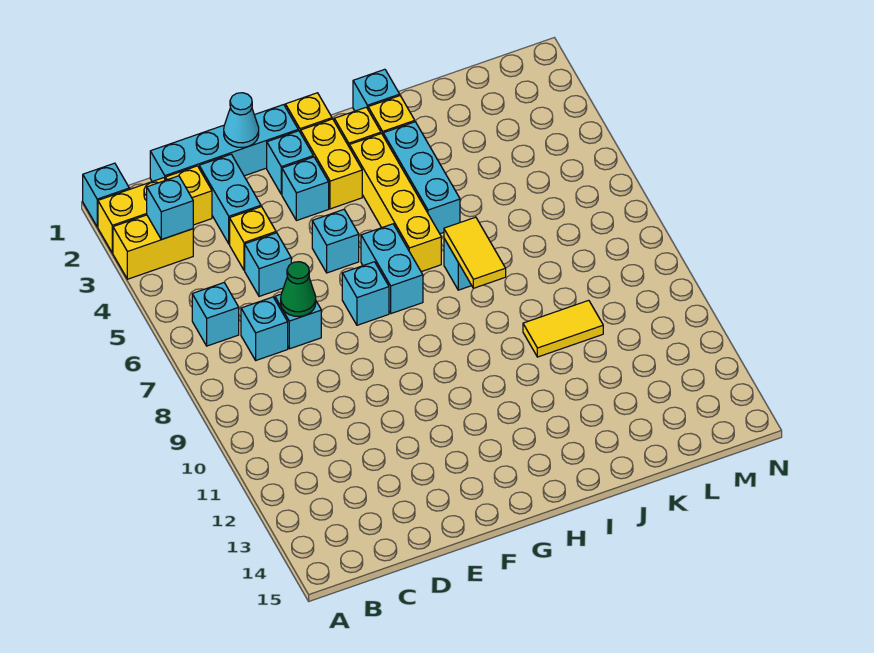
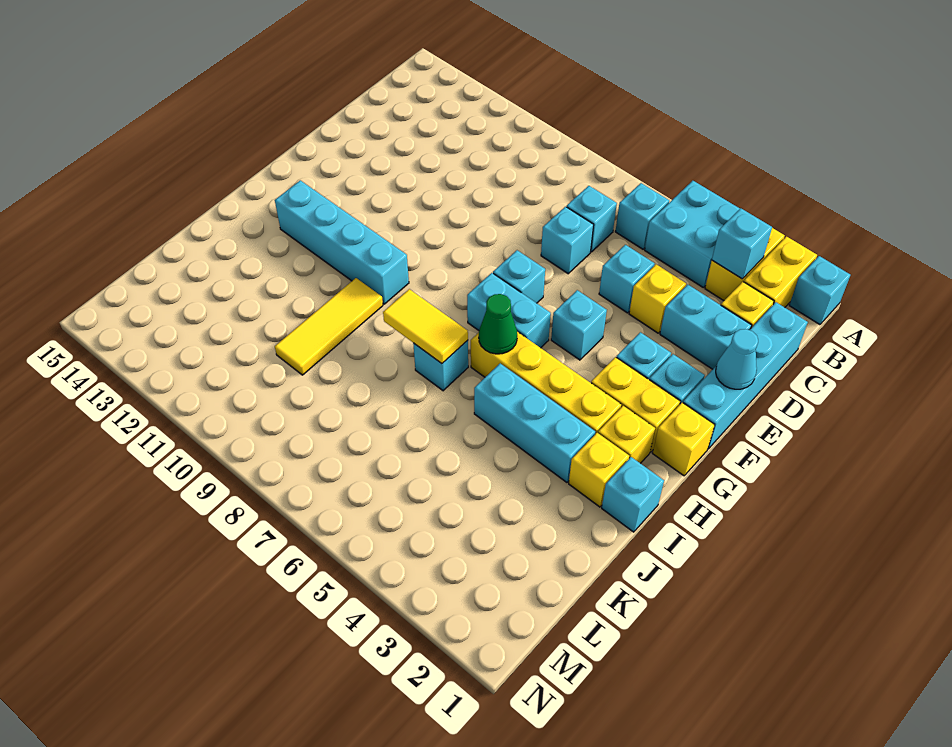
none -> cyan brick A4:B5 level 1
green cone D7 level 2 -> green cone H6 level 2
none -> cyan brick H10:H13 level 1
yellow tile J10:K10 level 1 -> yellow tile I10:K10 level 1

